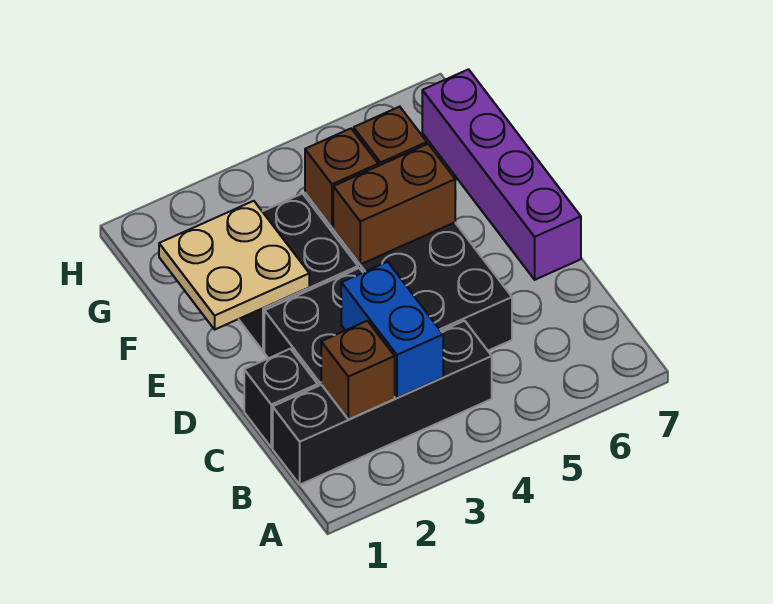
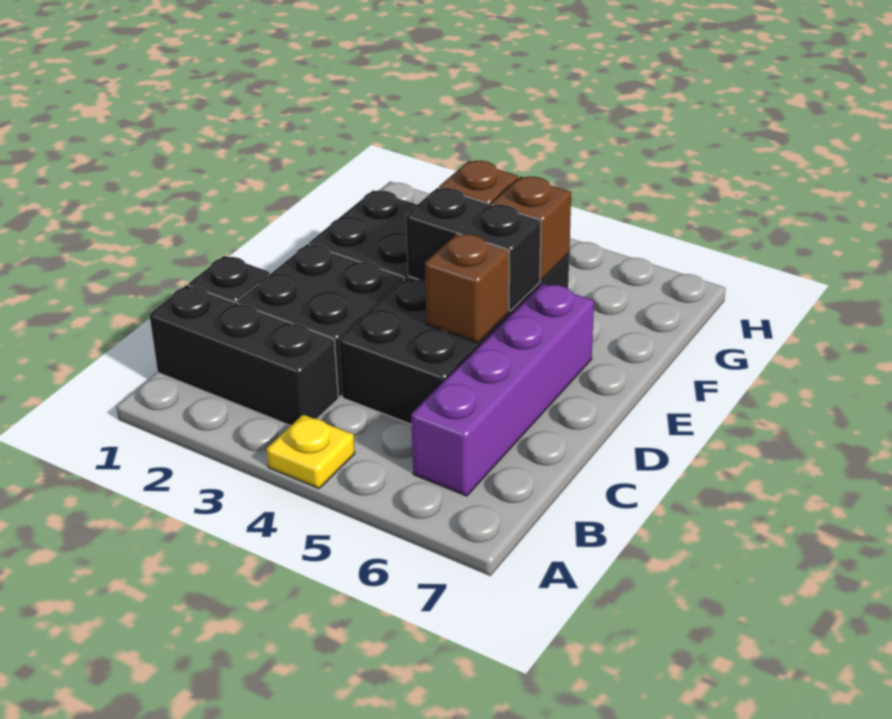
none -> yellow plate A4 level 1
black brick B1:B4 level 1 -> black brick B1:B3 level 1
brown brick B2 level 2 -> brown brick D5 level 2
blue brick B3:C3 level 2 -> none
purple brick D7:G7 level 1 -> purple brick B6:E6 level 1
tan plate E1:F2 level 2 -> none
brown brick E4:E5 level 2 -> black brick E4:E5 level 2

